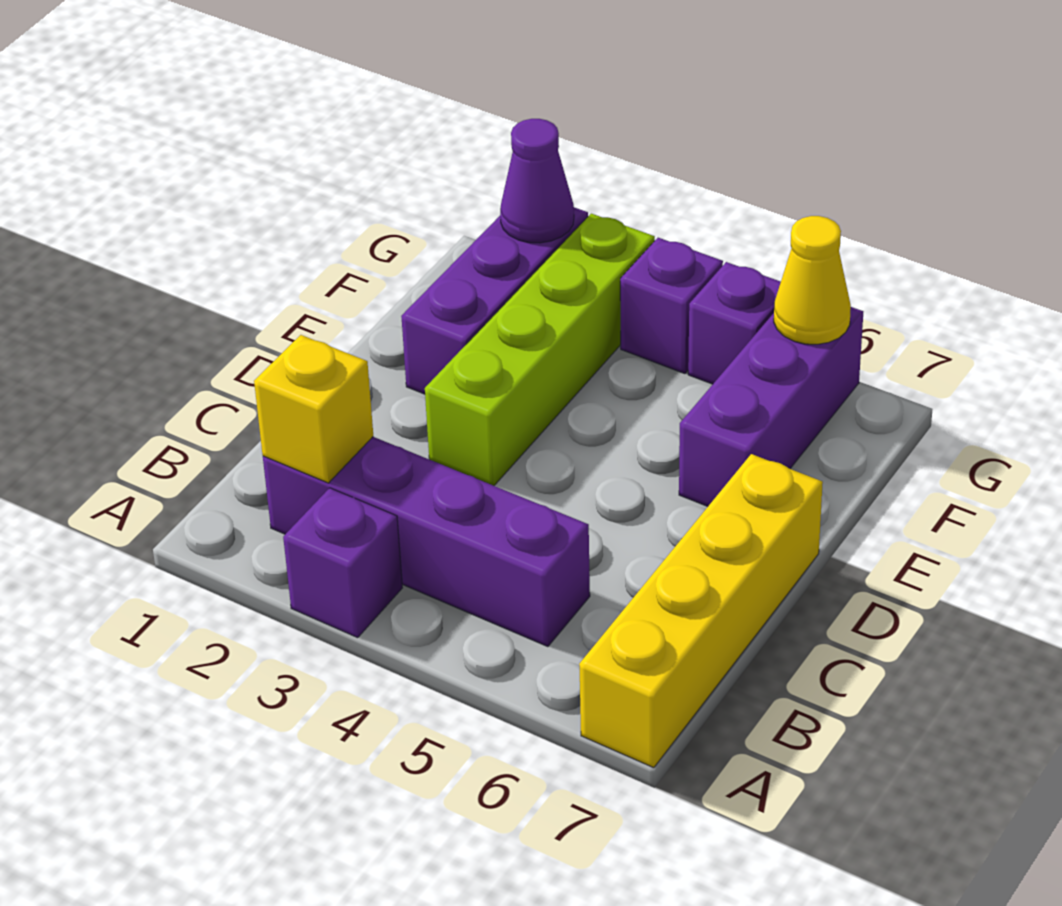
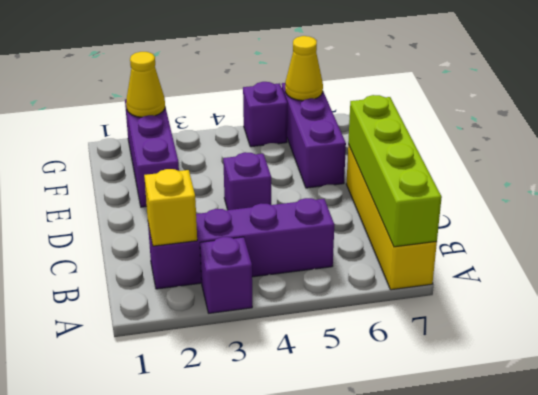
lime brick D3:G3 level 1 -> lime brick A7:D7 level 2
purple cone G2 level 2 -> yellow cone G2 level 2
purple brick G4 level 1 -> purple brick D4 level 1

